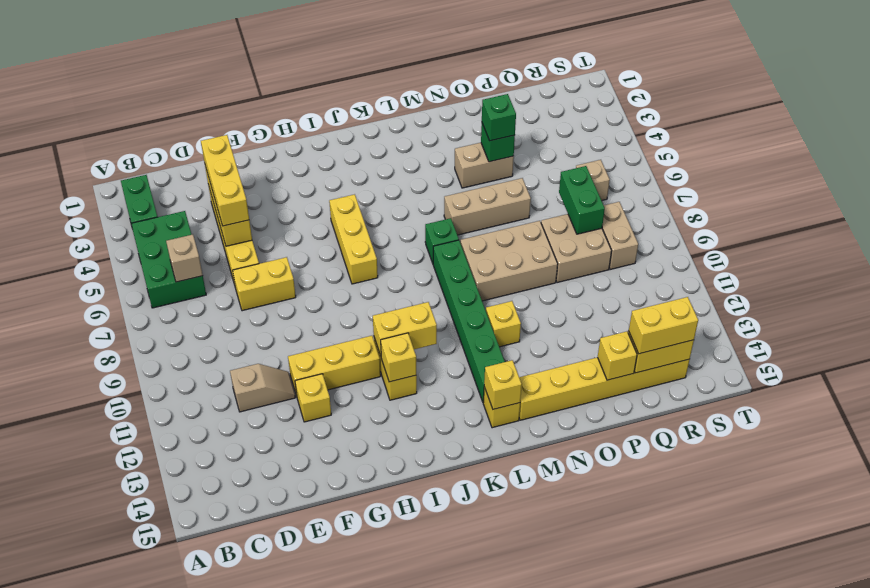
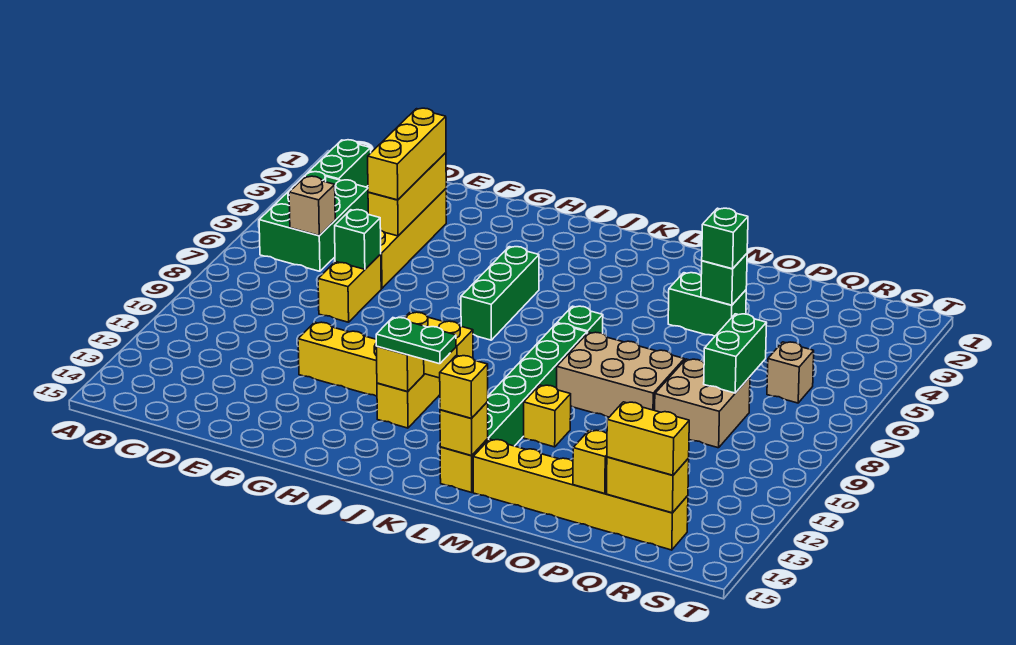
tan slope D11:E11 level 1 top D -> none
yellow brick E7:F7 level 1 -> yellow brick E7:E8 level 1
none -> green brick E7 level 2
yellow brick F12 level 1 -> yellow brick L14 level 3
yellow brick I5:I7 level 1 -> green brick I5:I7 level 1
none -> green plate I12:J12 level 3
tan brick M6:O6 level 1 -> none
tan brick N4:O4 level 1 -> green brick N4:O4 level 1
tan brick R8:R9 level 1 -> none

